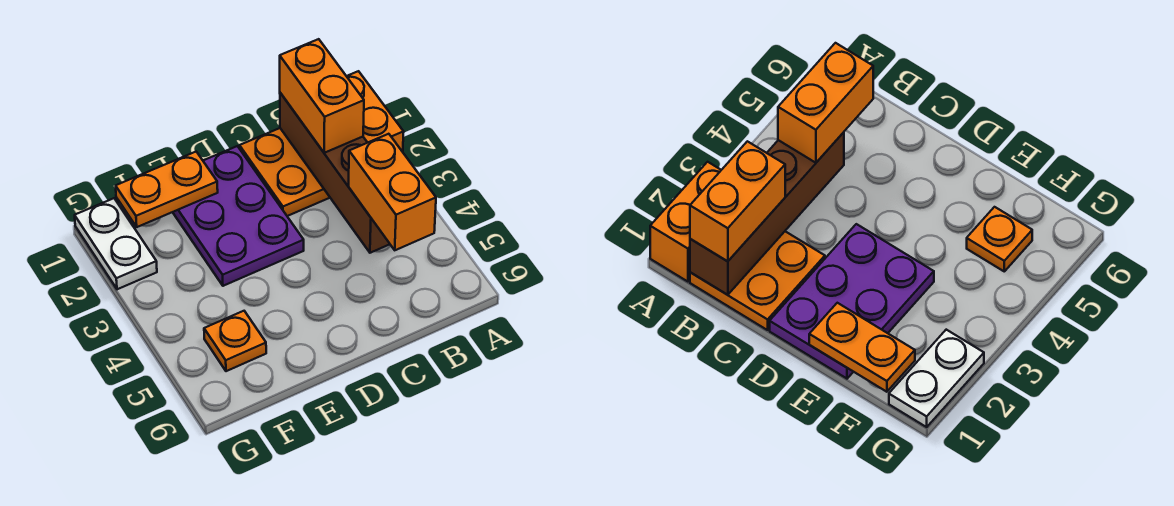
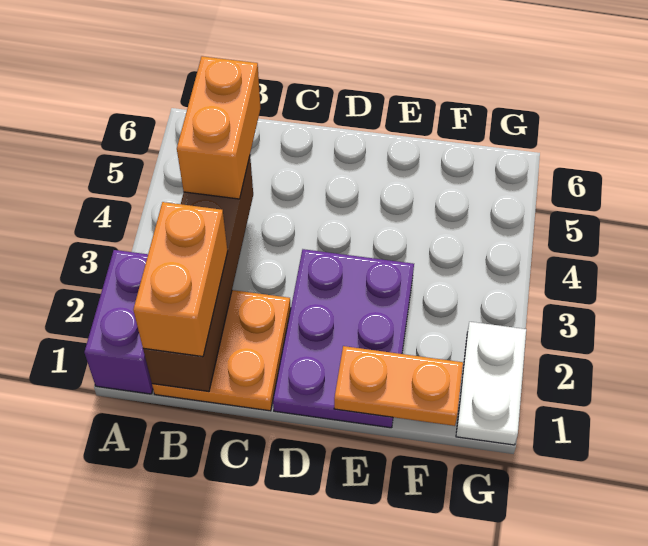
orange brick A1:A2 level 1 -> purple brick A1:A2 level 1
orange plate F5 level 1 -> none

